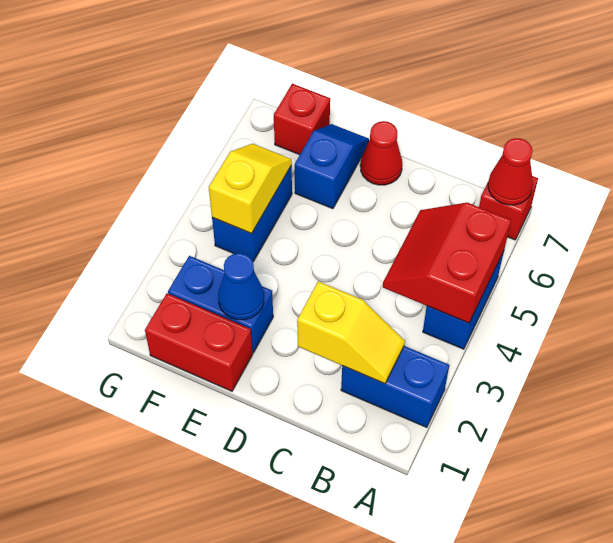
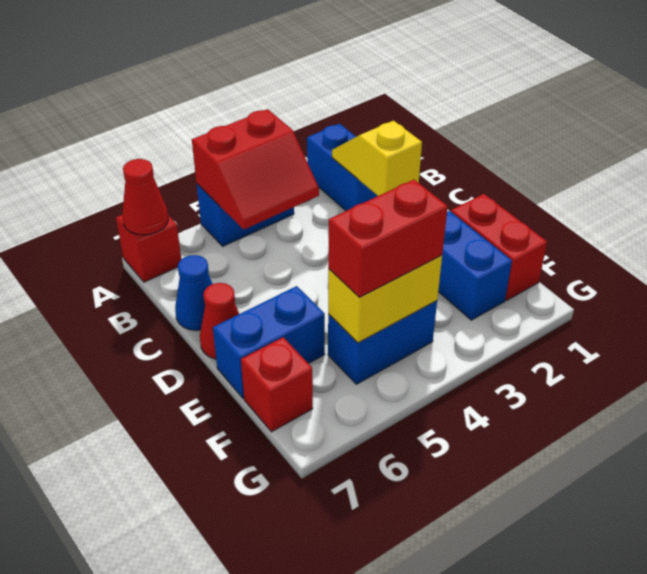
blue cone E2 level 2 -> blue cone C7 level 1
blue slope E6:E7 level 1 top 6 -> blue brick E6:E7 level 1
yellow slope F4:F5 level 2 top 4 -> yellow brick F4:F5 level 2
none -> red brick F4:F5 level 3

